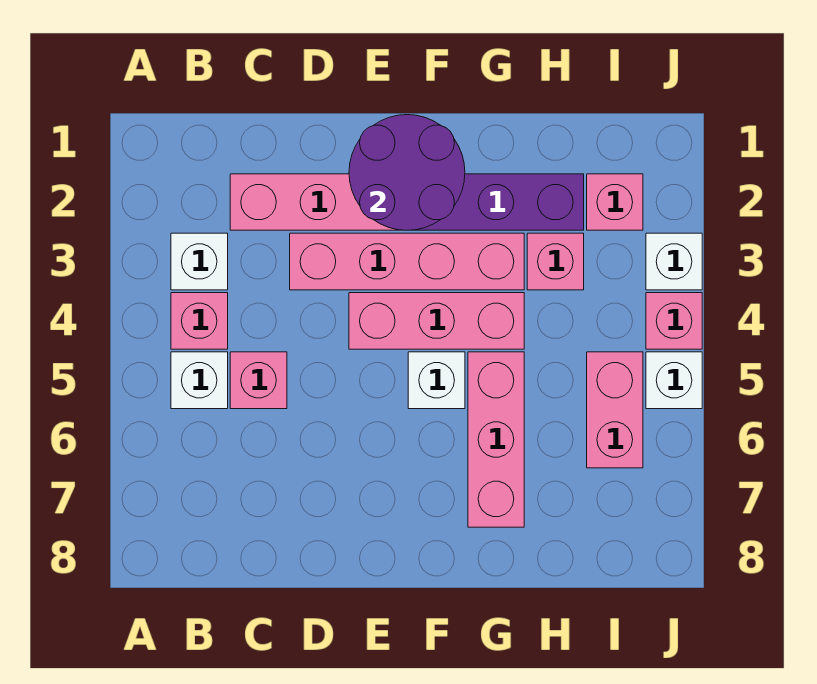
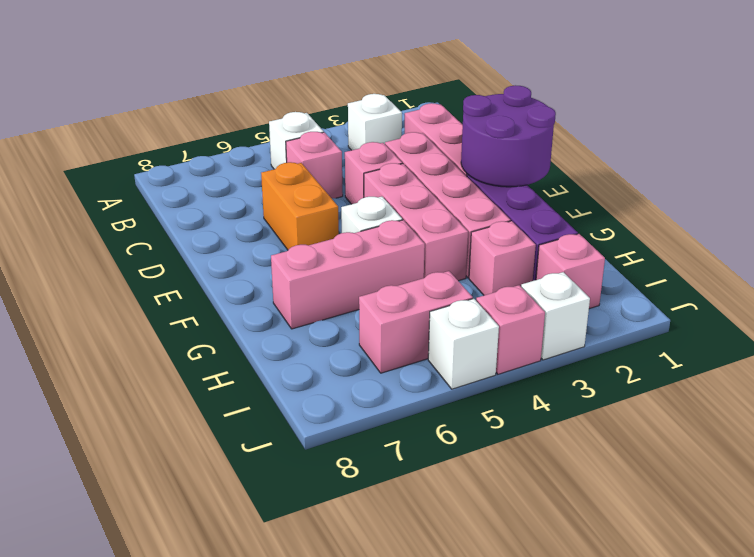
pink brick B4 level 1 -> pink brick D4 level 1
none -> orange brick D6:E6 level 1

